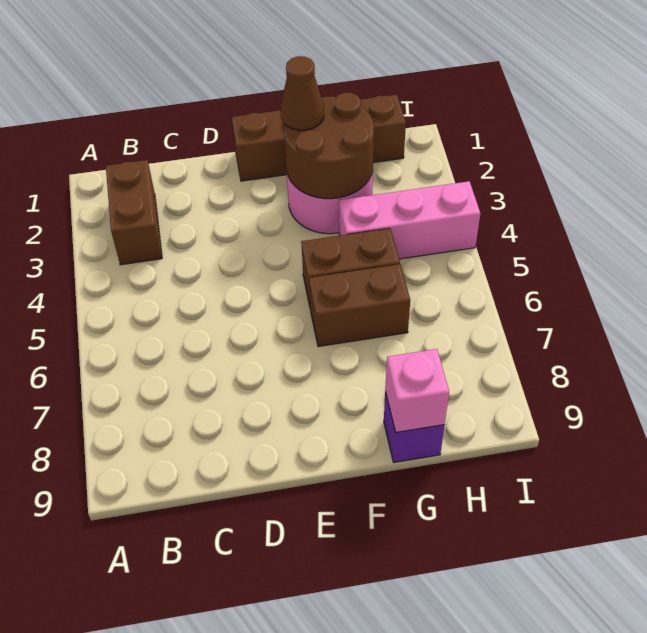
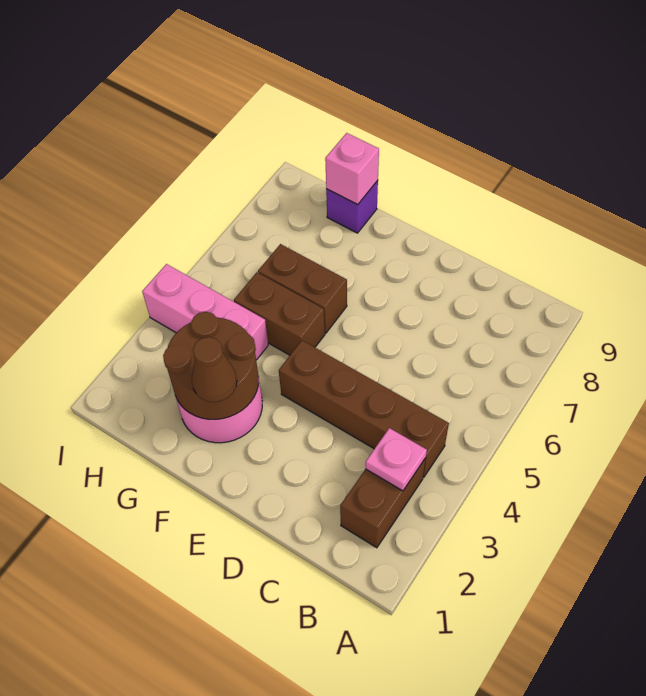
none -> pink plate B3 level 2
brown brick E1:H1 level 1 -> brown brick B4:E4 level 1

